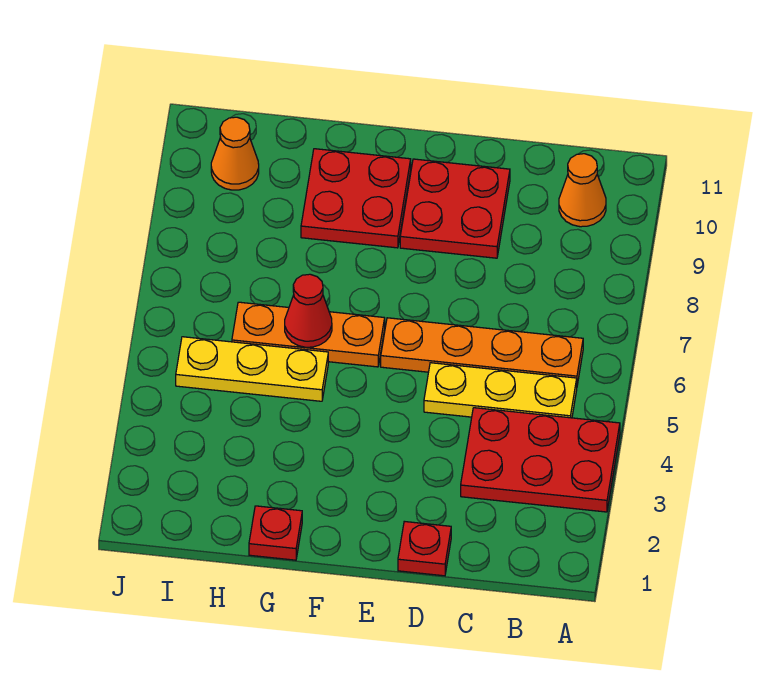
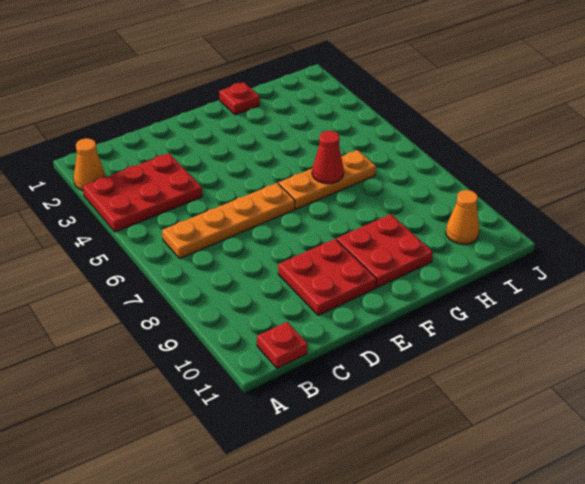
yellow plate B5:D5 level 1 -> none
orange cone B10 level 1 -> orange cone A2 level 1
red plate D1 level 1 -> red plate B11 level 1
yellow plate G5:I5 level 1 -> none

